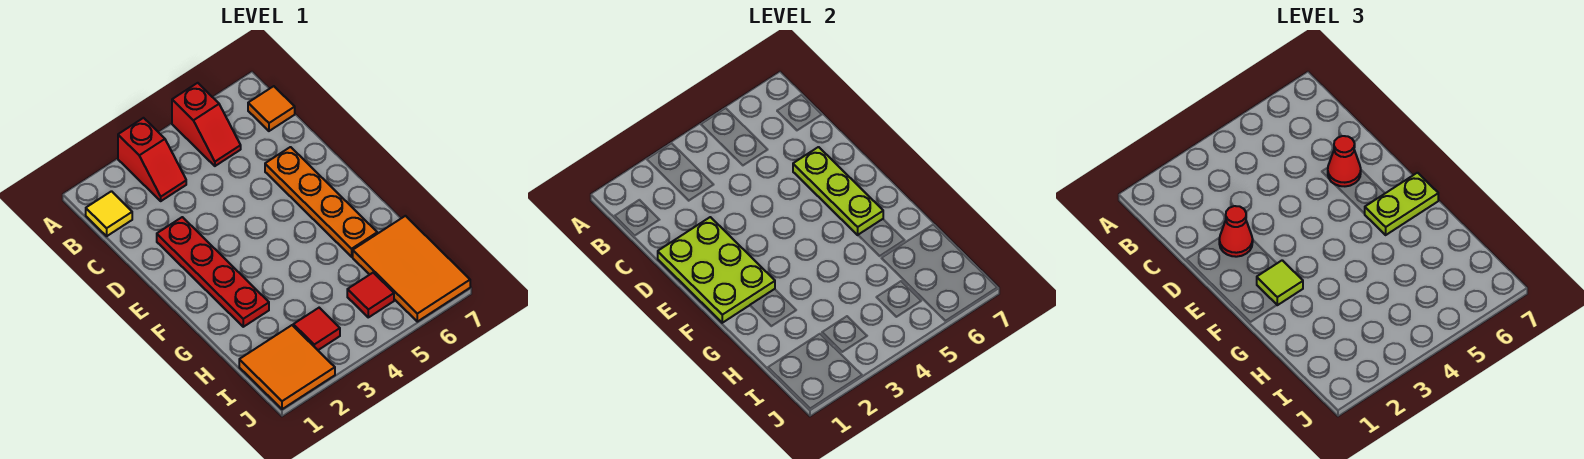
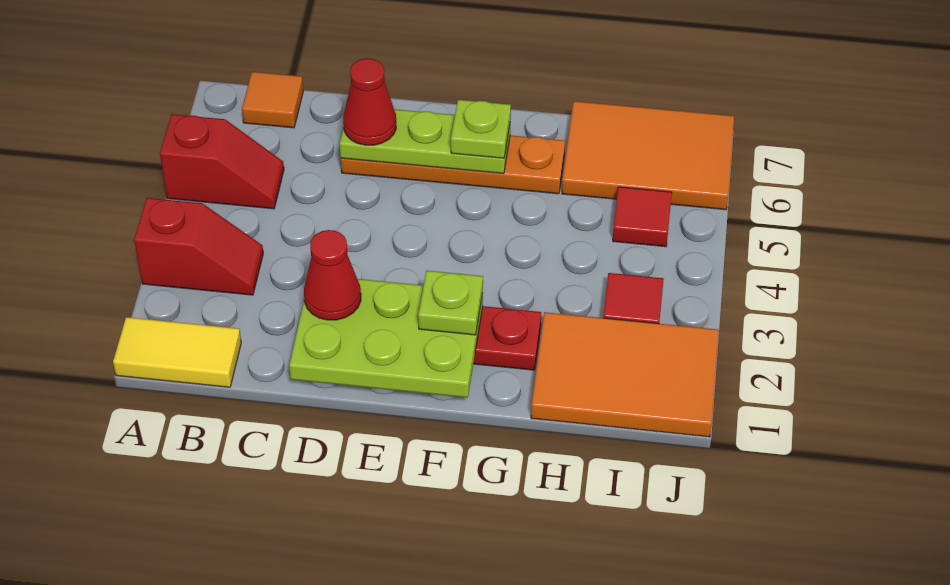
yellow tile B1 level 1 -> yellow tile A1:B1 level 1
lime tile F2 level 3 -> lime plate F2 level 3
lime plate F6:F7 level 3 -> lime plate F6 level 3
orange tile I1:J2 level 1 -> orange tile H1:J2 level 1

